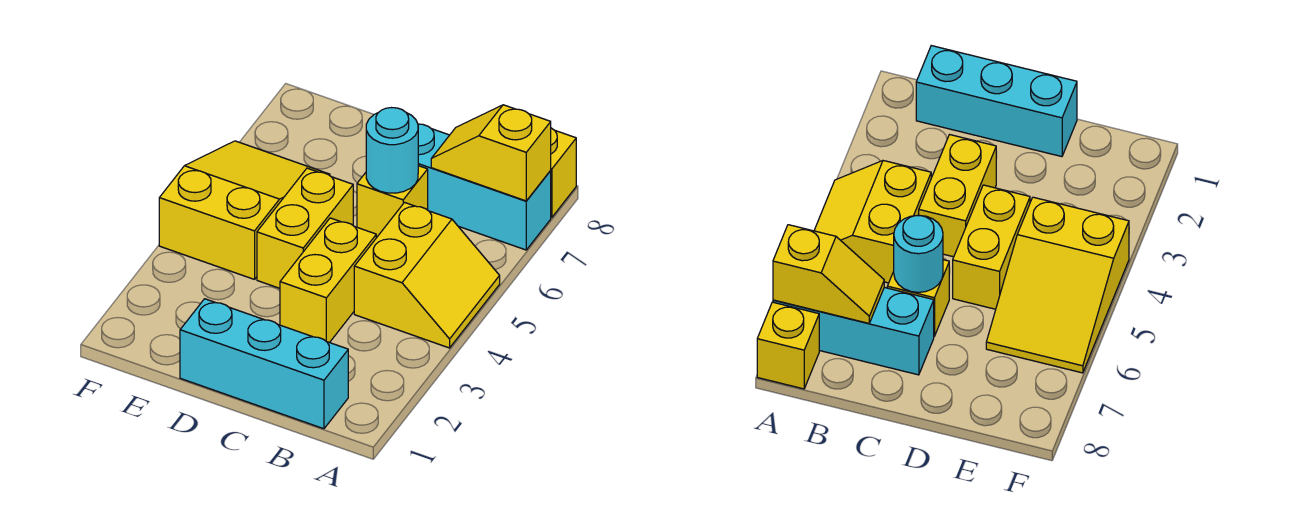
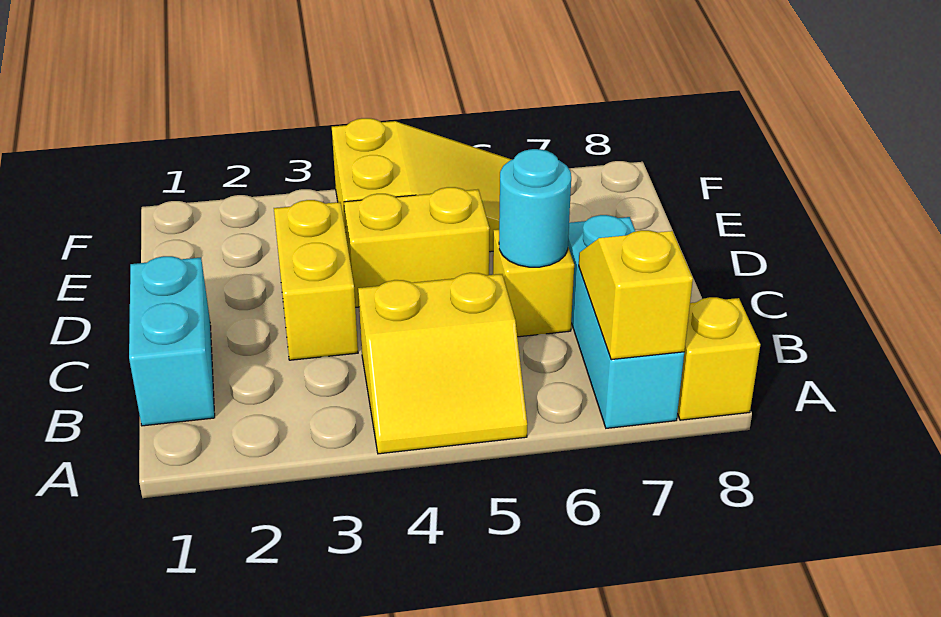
cyan brick B1:D1 level 1 -> cyan brick B1:C1 level 1
yellow brick C3:C4 level 1 -> yellow brick C3:D3 level 1

